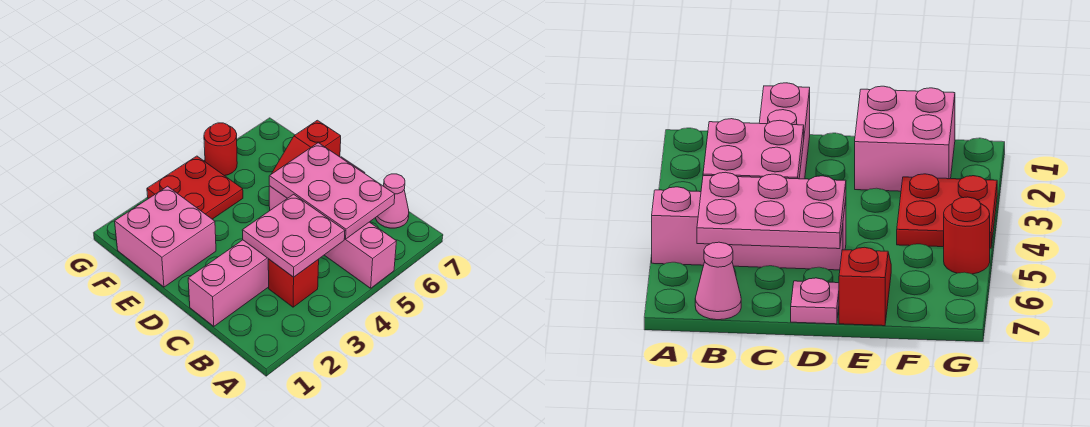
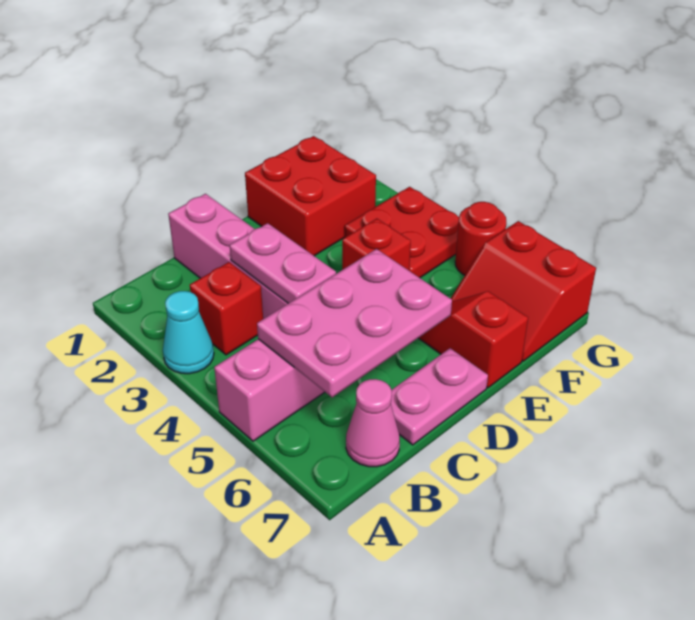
none -> cyan cone A3 level 1
pink plate B3:C4 level 2 -> pink plate C3:C4 level 2
pink plate D7 level 1 -> pink plate C7:D7 level 1
pink brick E1:F2 level 1 -> red brick E1:F2 level 1
none -> red brick E4 level 1
none -> red slope F6:G7 level 1 top G

